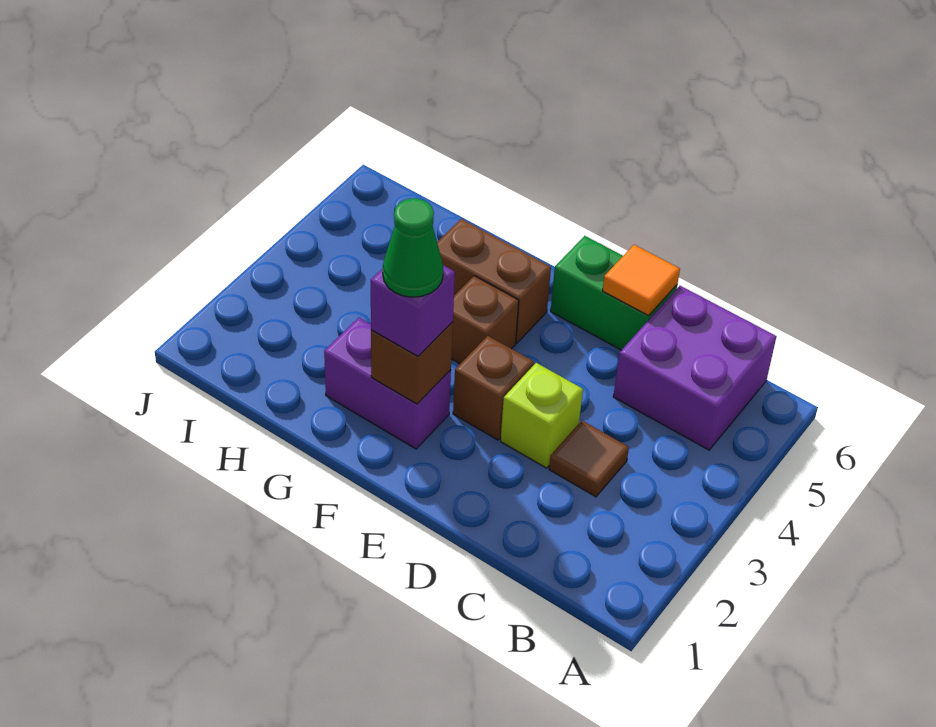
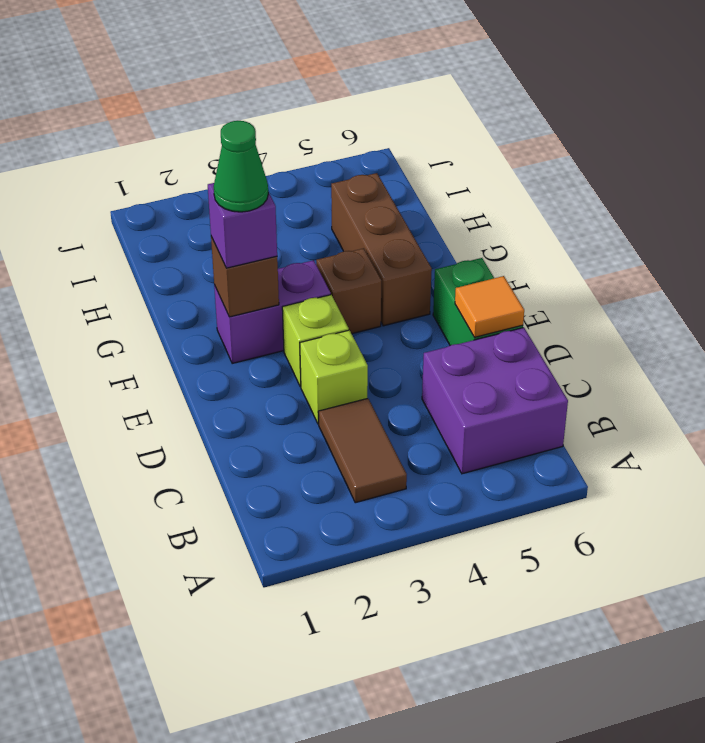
brown tile C3 level 1 -> brown tile B3:C3 level 1
brown brick E3 level 1 -> lime brick E3 level 1
purple brick F2:G2 level 1 -> purple brick F2:F3 level 1
brown brick F5:G5 level 1 -> brown brick F5:H5 level 1

